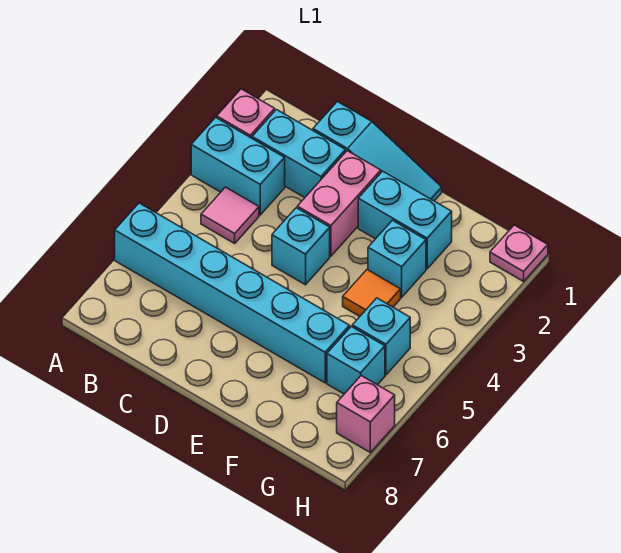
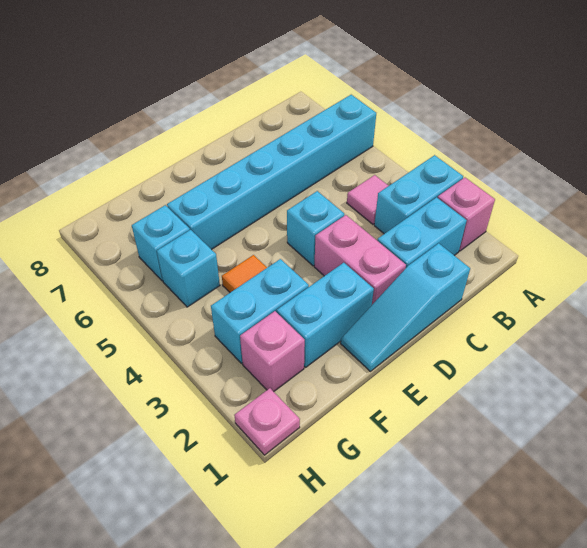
cyan brick F3 level 1 -> cyan brick F3:G3 level 1
pink brick H7 level 1 -> pink brick G2 level 1

